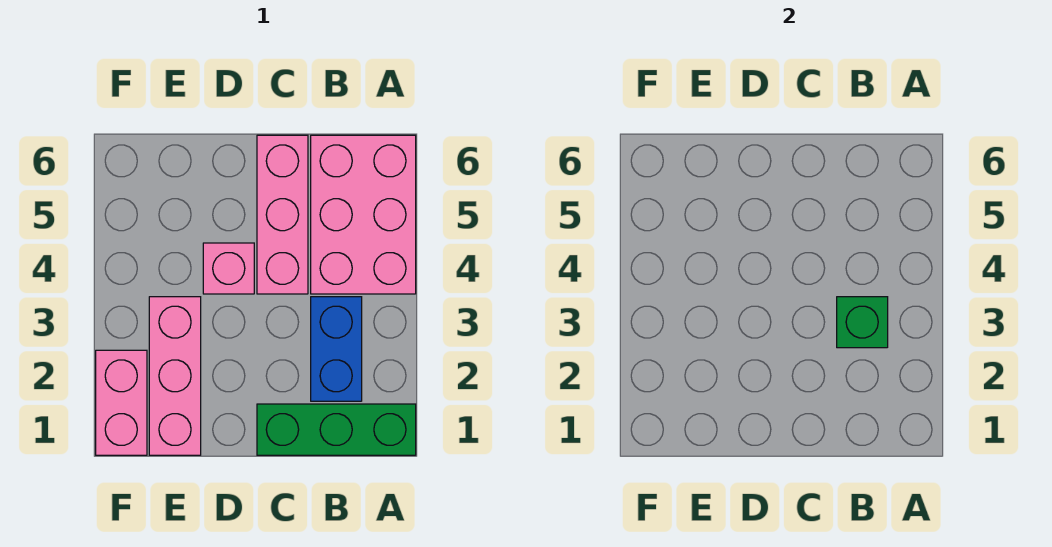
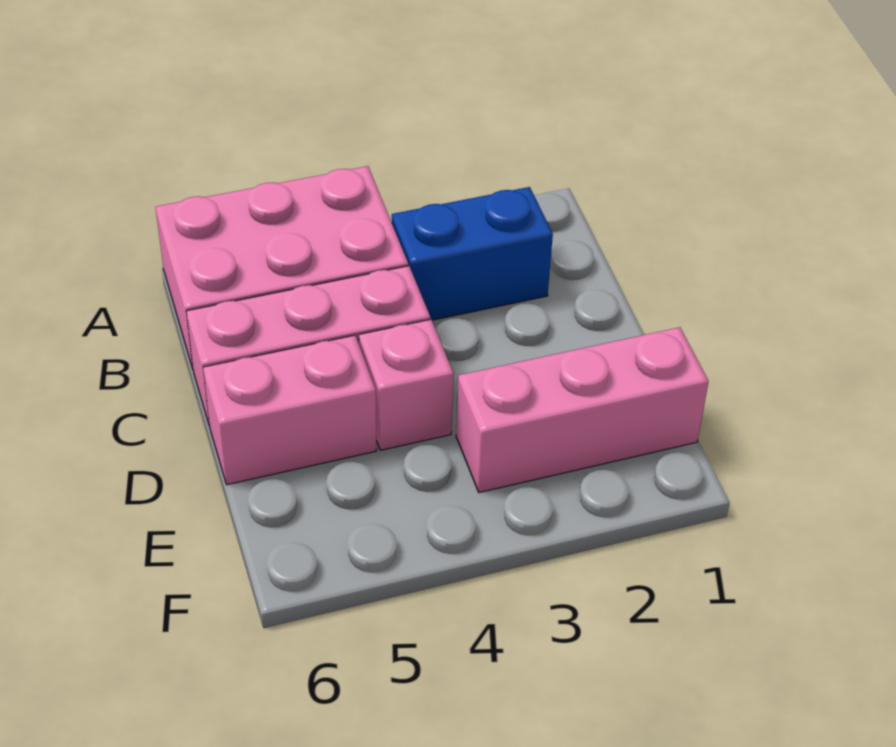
green brick A1:C1 level 1 -> none
green brick B3 level 2 -> none
pink brick F1:F2 level 1 -> pink brick D5:D6 level 1

